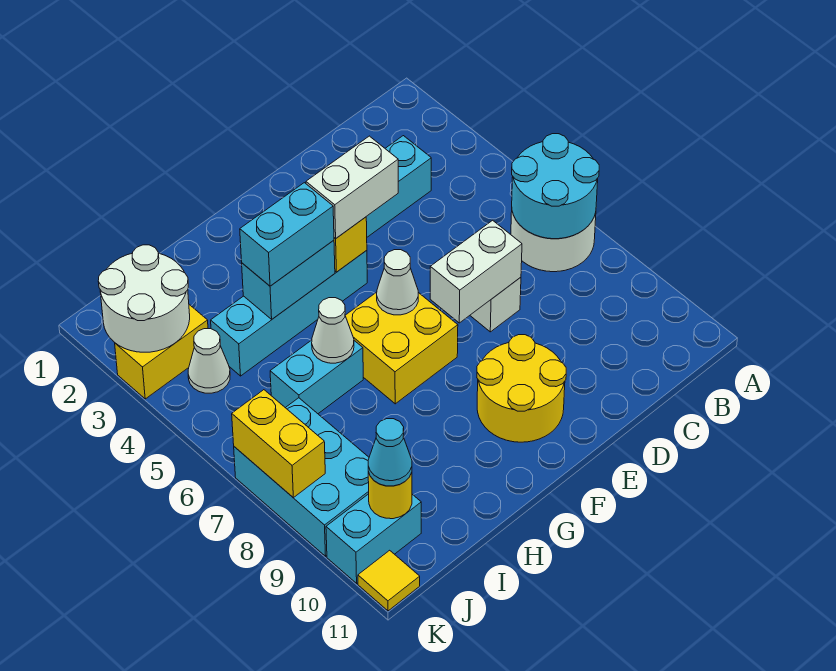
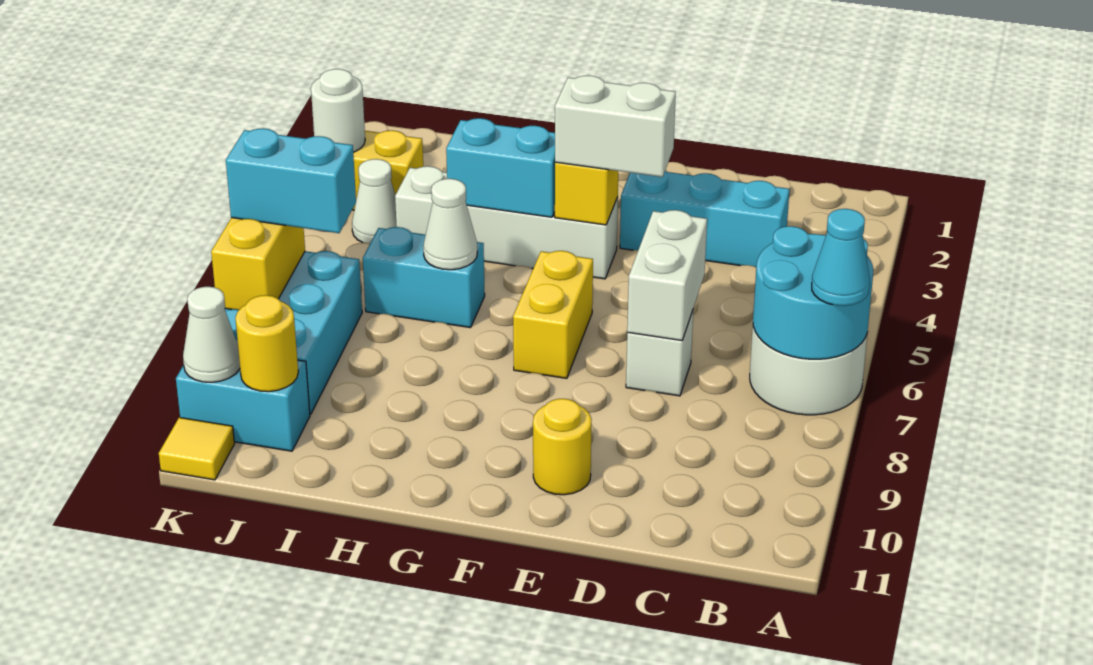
white brick D7:E7 level 2 -> white brick D6:D7 level 2
yellow round brick E9:F10 level 1 -> yellow round brick E10 level 1
cyan brick F4:I4 level 1 -> white brick F4:I4 level 1
yellow brick F6:G7 level 1 -> yellow brick F6:F7 level 1
white cone F6 level 2 -> white cone K10 level 2
cyan brick G4:H4 level 3 -> cyan brick J7:K7 level 3
white round brick J2:K3 level 2 -> white round brick K3 level 2
cyan cone J10 level 3 -> cyan cone A7 level 3

